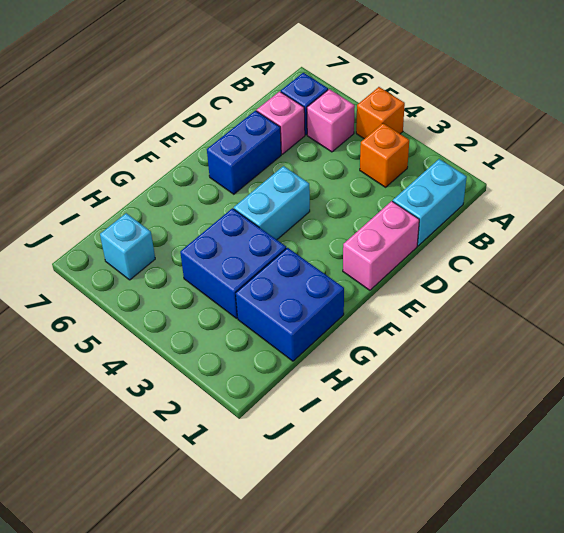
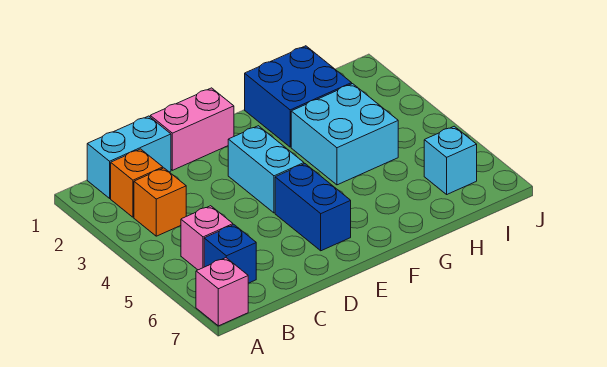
orange brick A4 level 1 -> orange brick B2 level 1
pink brick C6 level 1 -> pink brick A7 level 1
blue brick D6:E6 level 1 -> blue brick E5:E6 level 1
cyan brick E4:F4 level 1 -> cyan brick E3:E4 level 1
blue brick G3:H4 level 1 -> cyan brick G3:H4 level 1

